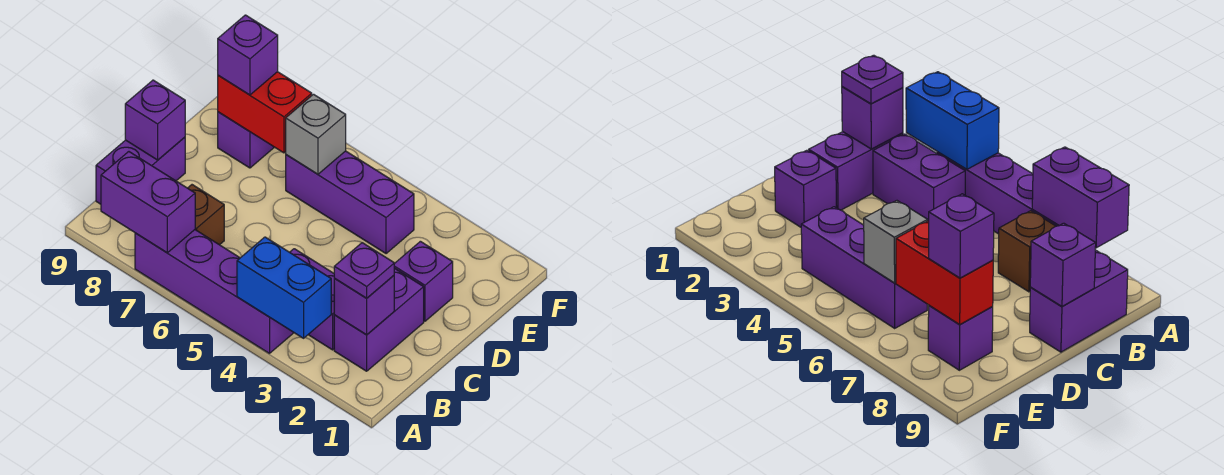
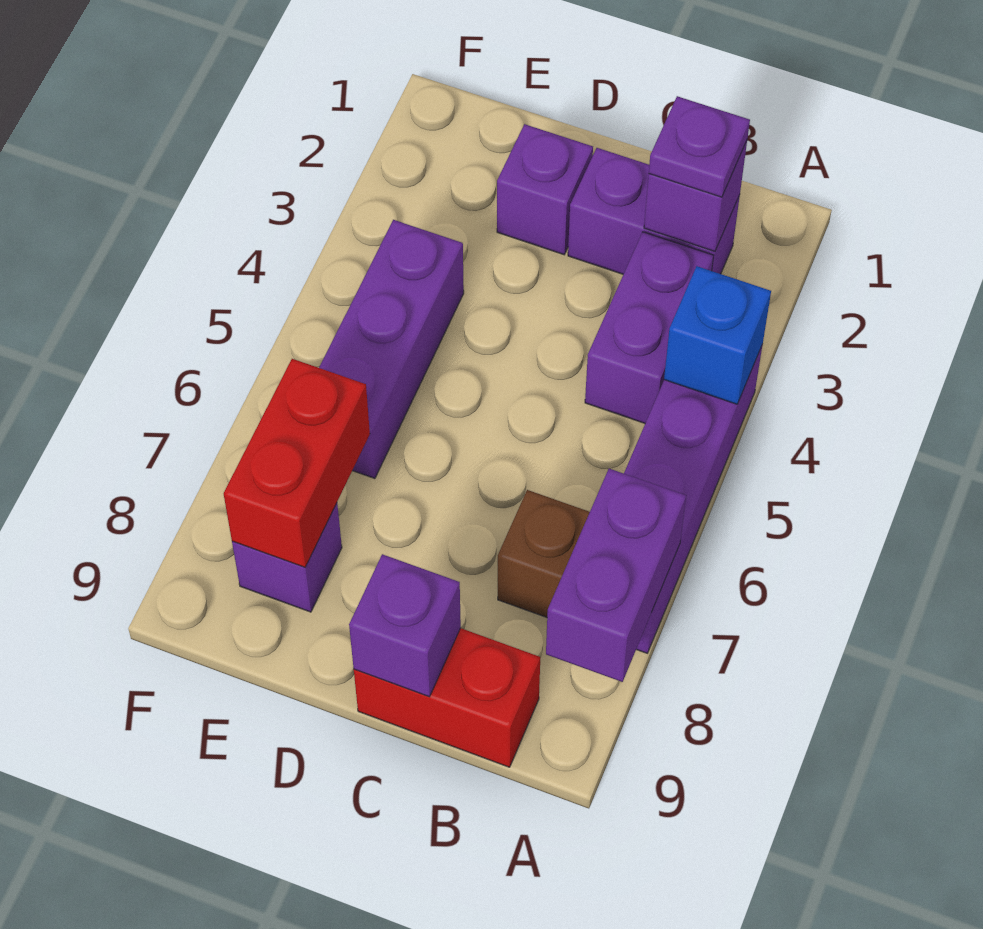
blue brick A3:A4 level 2 -> blue brick A4 level 2
purple brick B9:C9 level 1 -> red brick B9:C9 level 1
grey brick E6 level 2 -> none
purple brick E8 level 3 -> none

